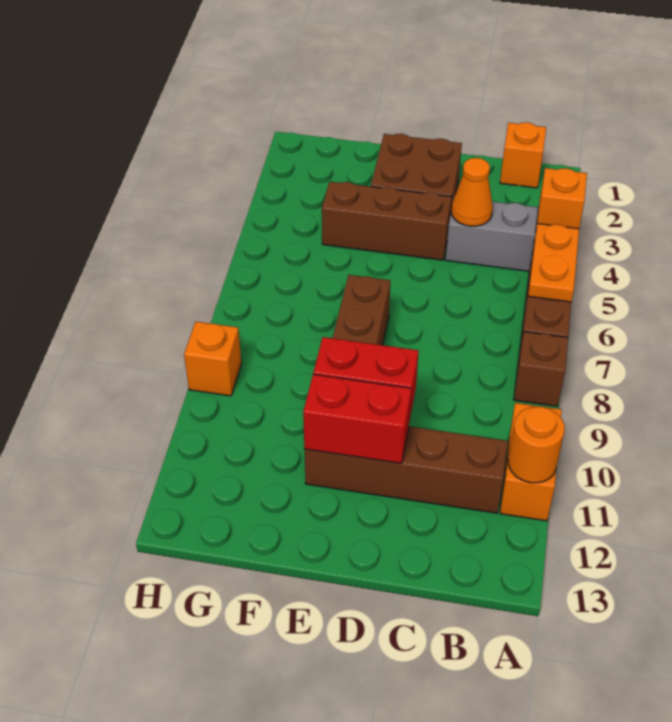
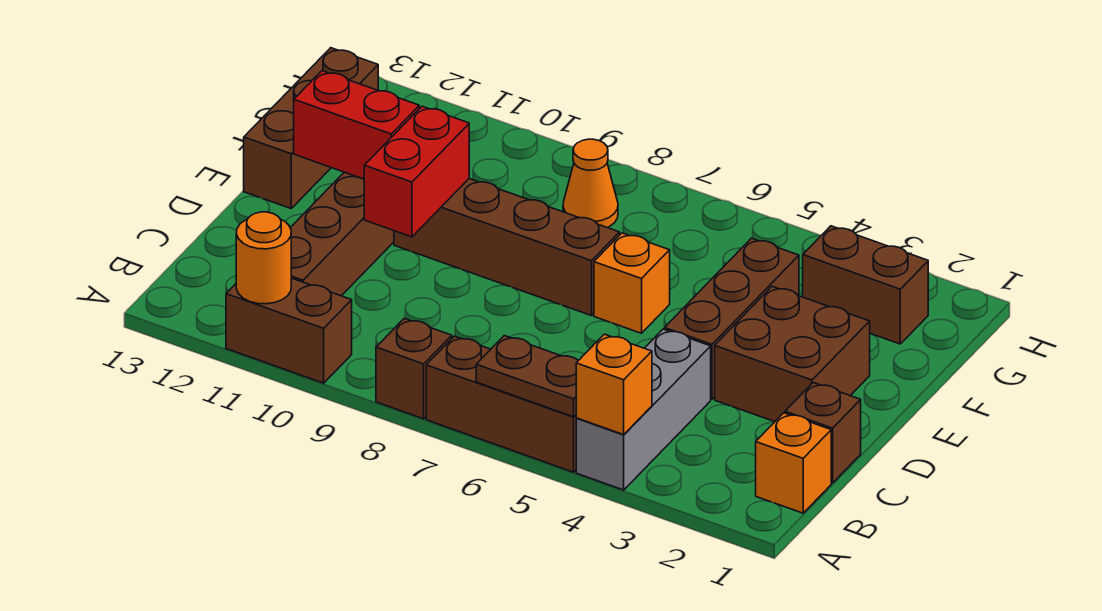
orange plate A5:A6 level 2 -> brown plate A5:A6 level 2
orange brick A10:A11 level 1 -> brown brick A10:A11 level 1
none -> brown brick C1 level 1
orange cone C4 level 2 -> orange cone G8 level 1
red brick D11:E11 level 2 -> red brick E11:E12 level 2
none -> brown brick E13:G13 level 1
none -> brown brick G2:G3 level 1
orange brick H9 level 1 -> orange brick E6 level 1

